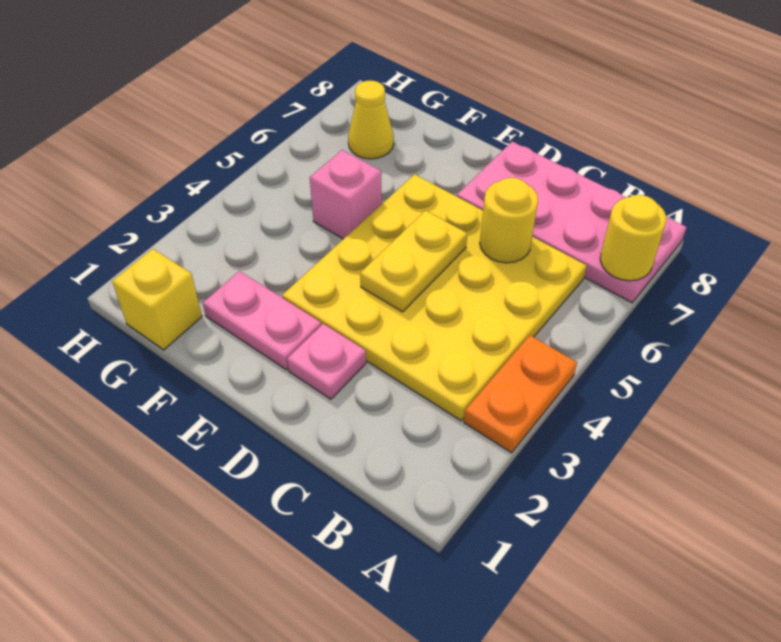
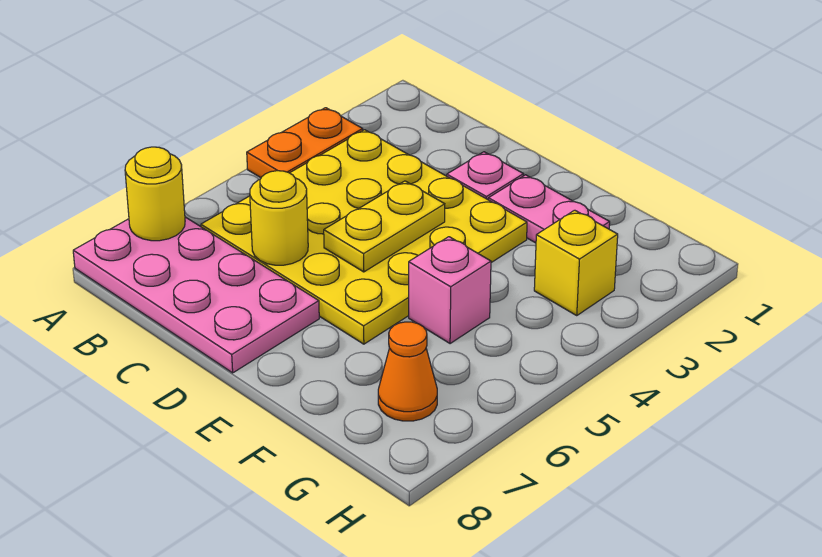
yellow brick G1 level 1 -> yellow brick G3 level 1
yellow cone G7 level 1 -> orange cone G7 level 1

